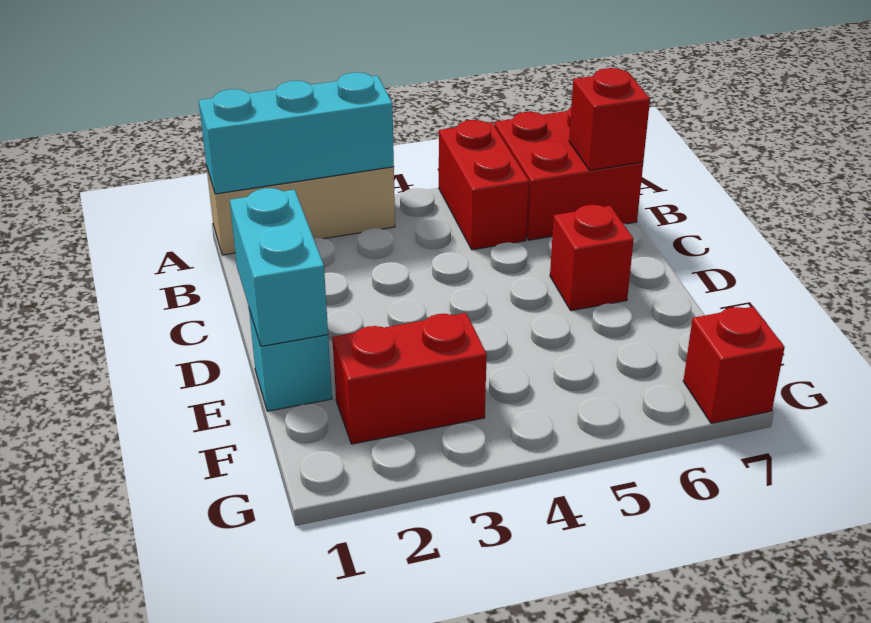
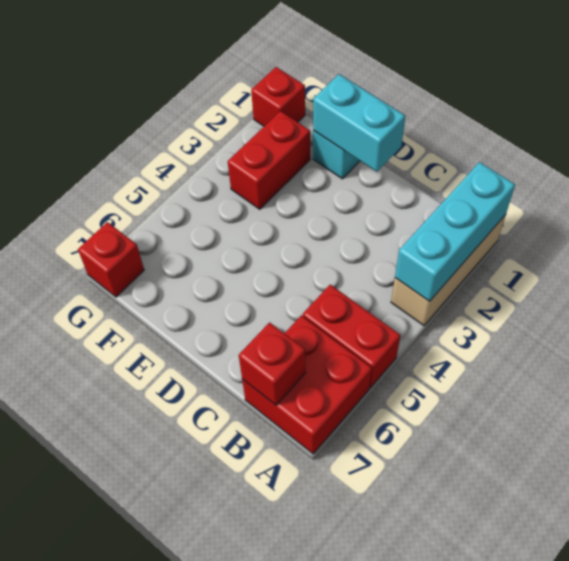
red brick D6 level 1 -> red brick G1 level 1

